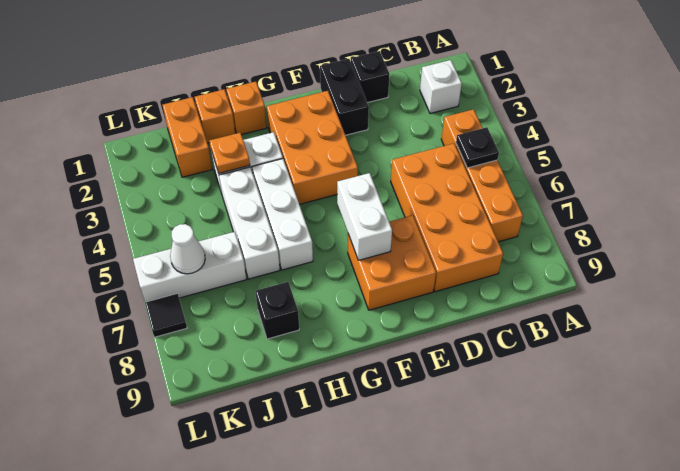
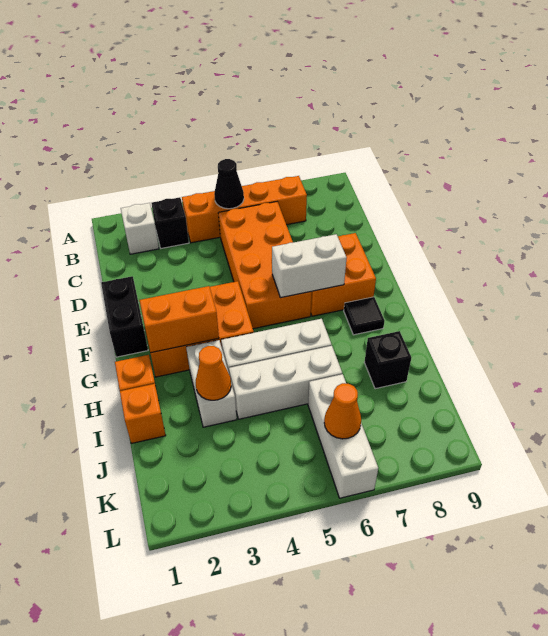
black plate B5 level 2 -> black cone B5 level 2
orange brick C5:D8 level 1 -> orange brick C5:F6 level 1
black brick D1 level 1 -> black brick B3 level 1
black brick E1:E2 level 1 -> black brick E1:F1 level 1
orange plate I3 level 2 -> orange cone I3 level 2
orange brick J1:J2 level 1 -> orange brick G2:G3 level 2
white cone K6 level 2 -> orange cone K6 level 2
black tile L7 level 1 -> black tile G8 level 1

